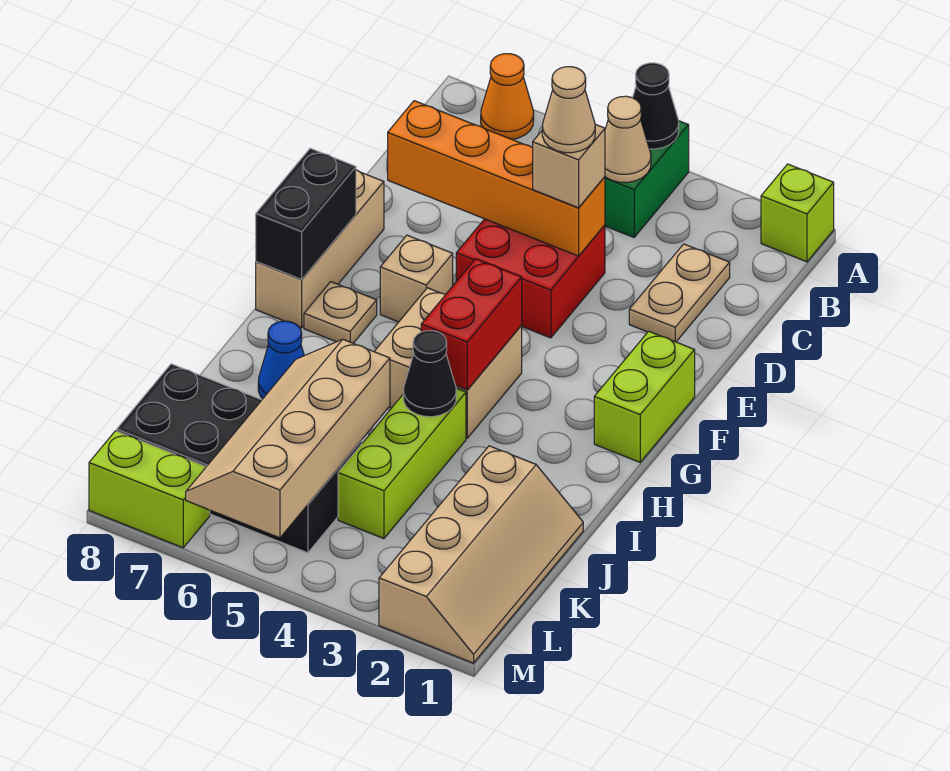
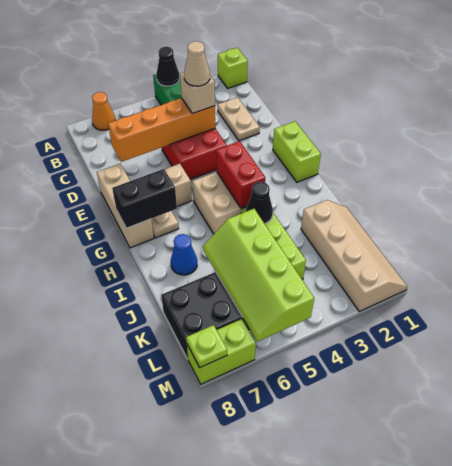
tan cone B4 level 2 -> none
black brick F8:G8 level 2 -> black brick G7:G8 level 2
tan slope J5:M6 level 2 top 5 -> lime slope J5:M6 level 2 top 5
none -> lime plate M8 level 2

